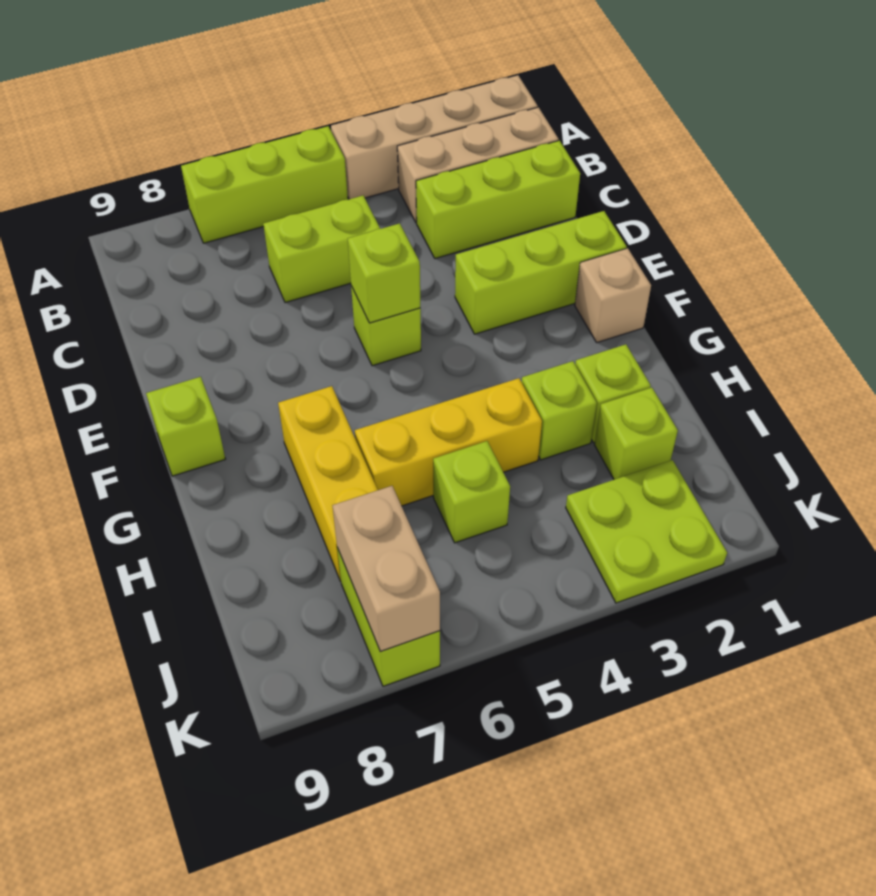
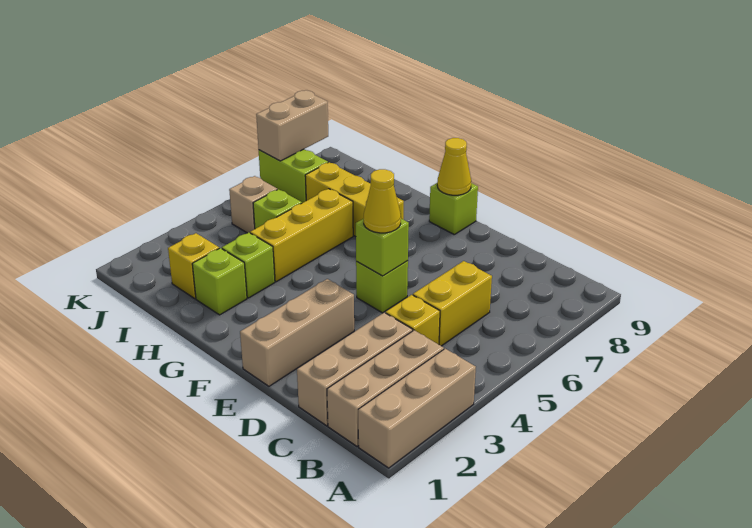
tan brick A1:A4 level 1 -> tan brick A1:A3 level 1
lime brick A5:A7 level 1 -> none
lime brick C1:C3 level 1 -> tan brick C1:C3 level 1
none -> yellow brick C4 level 1
lime brick C5:C6 level 1 -> yellow brick C5:C6 level 1
lime brick E1:E3 level 1 -> tan brick E1:E3 level 1
none -> yellow cone E5 level 3
tan brick F1 level 1 -> tan brick J5 level 1
none -> yellow cone F9 level 2
lime brick I2 level 1 -> yellow brick I2 level 1
lime plate J2:K3 level 1 -> none
tan brick J7:K7 level 2 -> tan brick K7:K8 level 2

